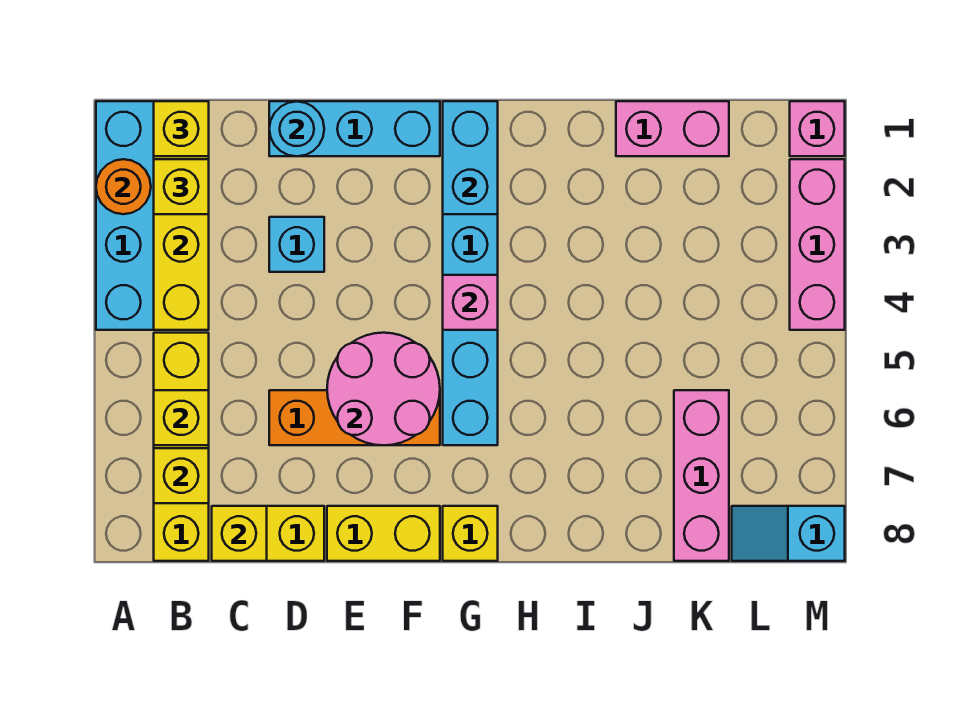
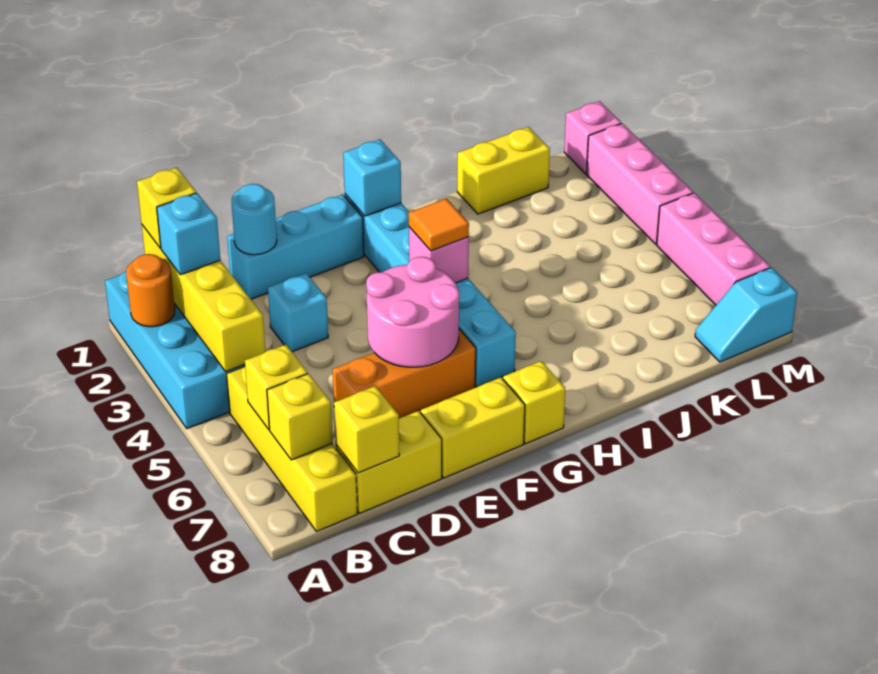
yellow brick B2 level 3 -> cyan brick B2 level 3
cyan brick G1:G2 level 2 -> cyan brick G1 level 2
none -> orange tile G4 level 3
pink brick J1:K1 level 1 -> yellow brick J1:K1 level 1
pink brick K6:K8 level 1 -> pink brick M5:M7 level 1

